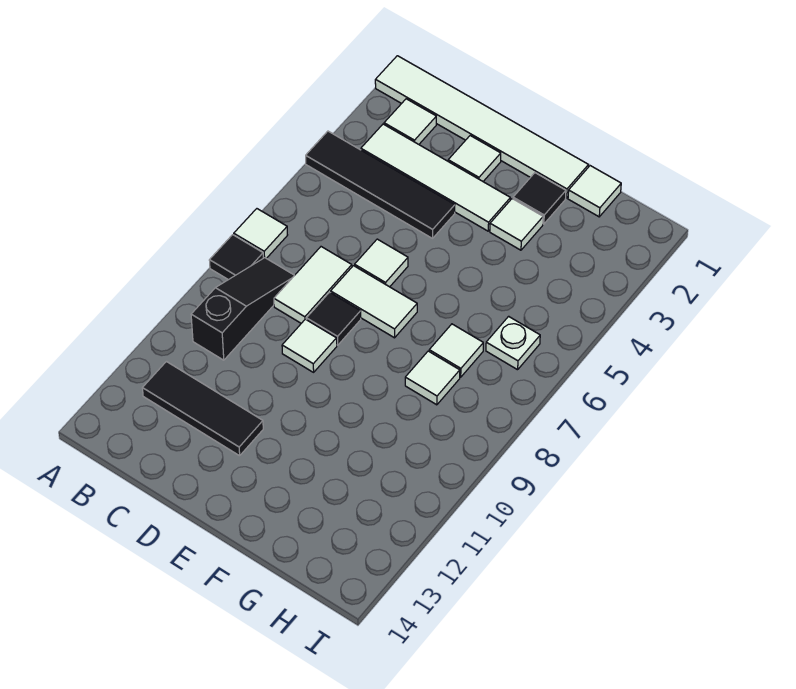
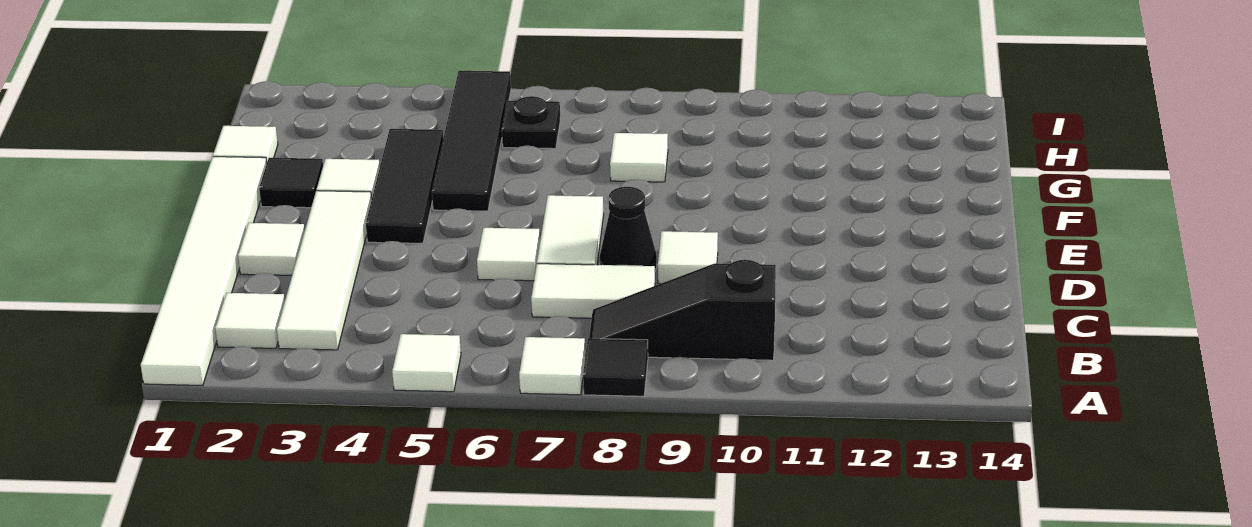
black tile A4:D4 level 1 -> black tile F5:I5 level 1
black tile B12:D12 level 1 -> black tile E4:G4 level 1
black tile D8 level 1 -> black cone D8 level 1
white tile G7 level 1 -> white tile A5 level 1
white plate H6 level 1 -> black plate H6 level 1

